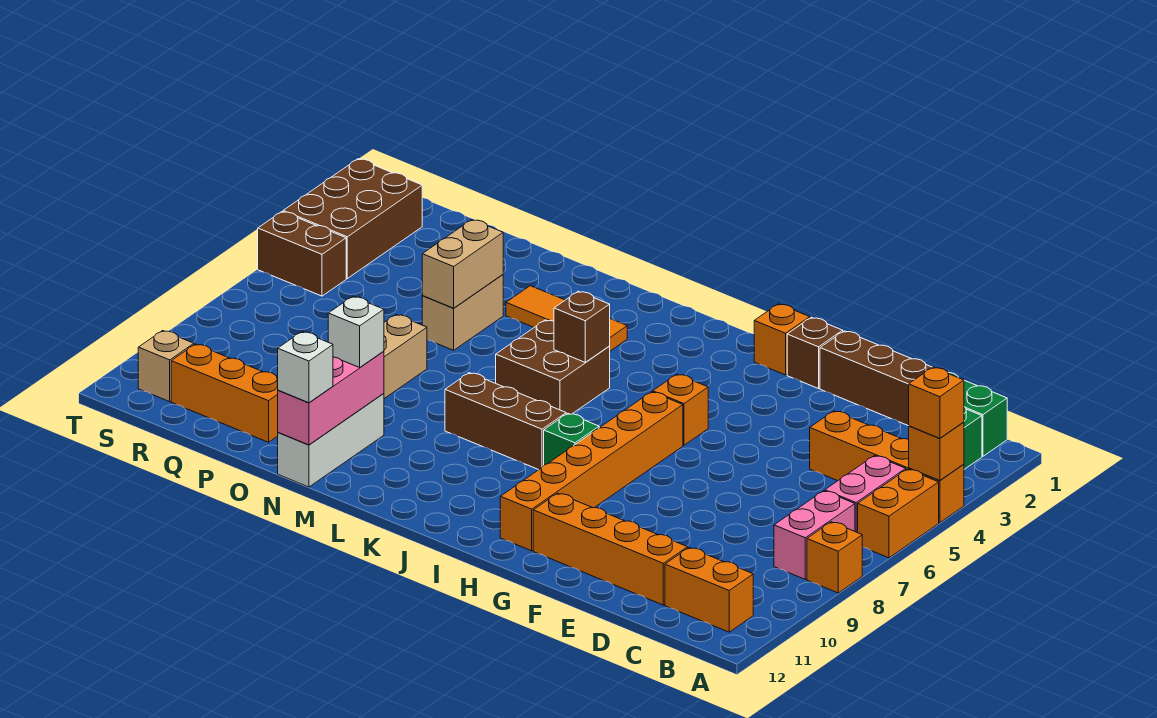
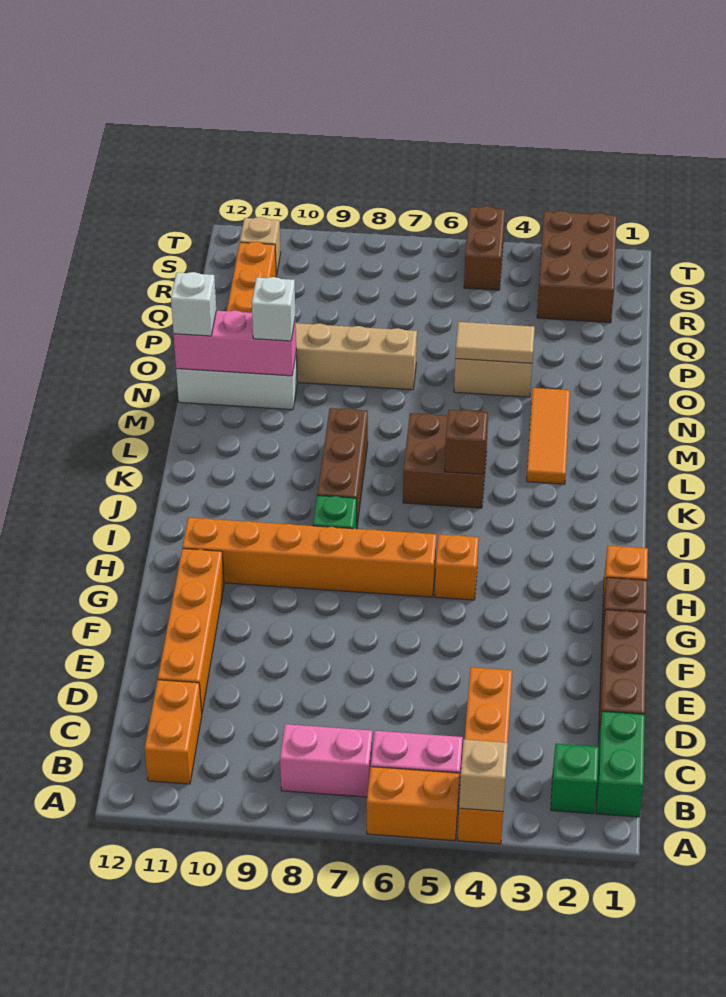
orange brick A4 level 2 -> tan brick A4 level 2
orange brick A4 level 3 -> none
orange brick A8 level 1 -> none
tan brick O4:O5 level 2 -> tan tile O4:O5 level 2
brown brick S2:T4 level 1 -> brown brick R2:T3 level 1

